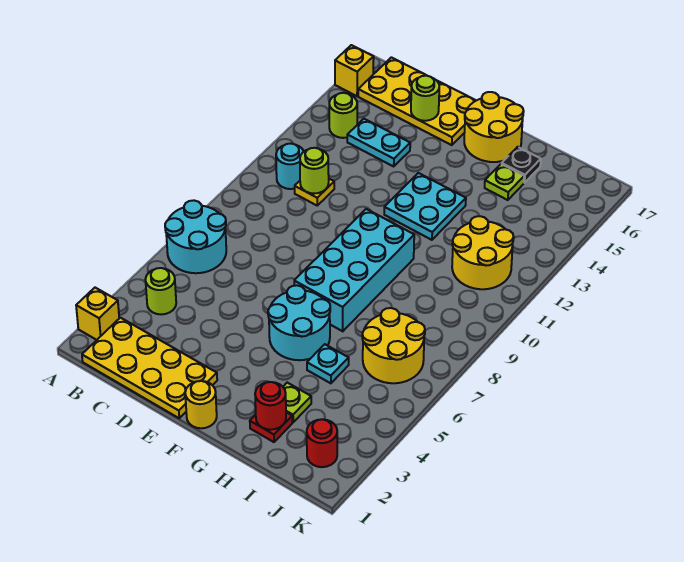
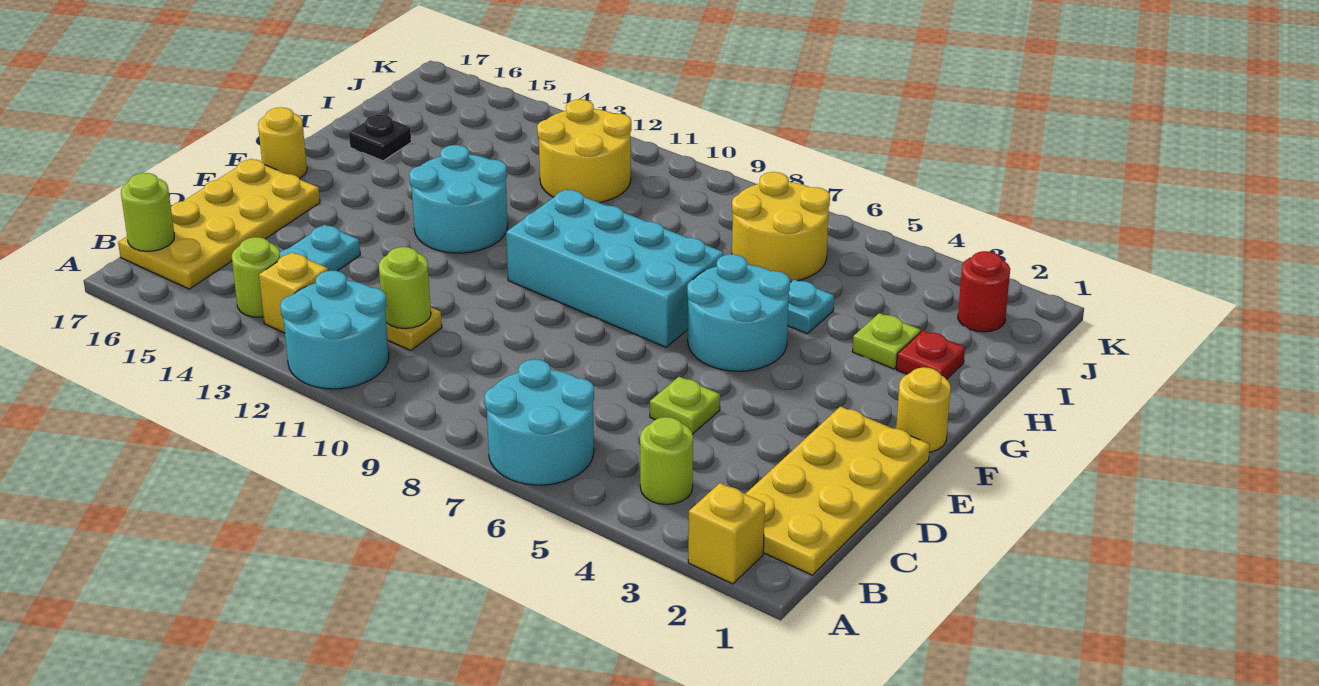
yellow brick A16 level 1 -> yellow brick B13 level 1
cyan round brick B11 level 1 -> cyan round brick A11:B12 level 1
lime round brick D16 level 2 -> lime round brick B17 level 2
cyan plate F12:G13 level 1 -> cyan round brick F12:G13 level 1
yellow round brick F16:G17 level 1 -> yellow round brick F17 level 1
red round brick H2 level 2 -> none
lime plate H15 level 1 -> lime plate D5 level 1

